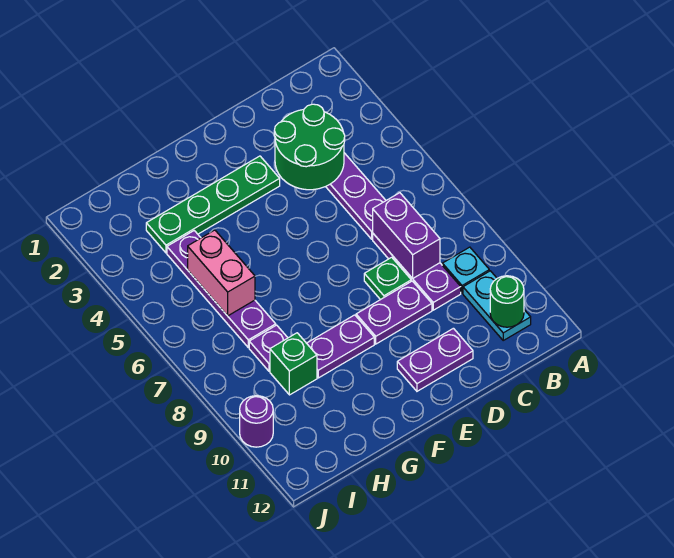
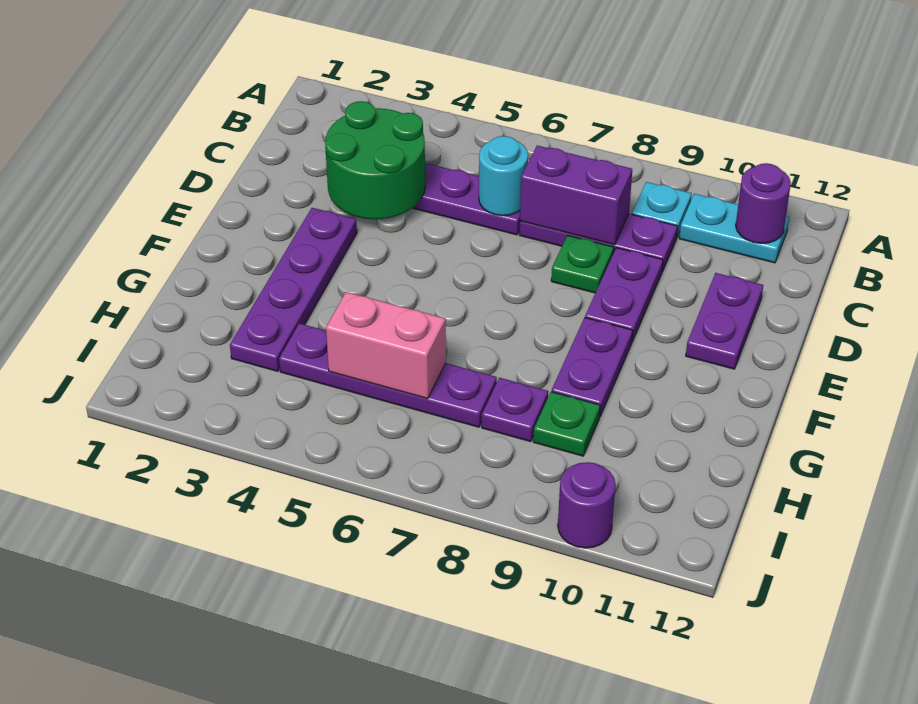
green round brick B11 level 2 -> purple round brick B11 level 2
none -> cyan round brick C6 level 2
green plate E3:H3 level 1 -> purple plate E3:H3 level 1
green brick H9 level 1 -> green plate H9 level 1

